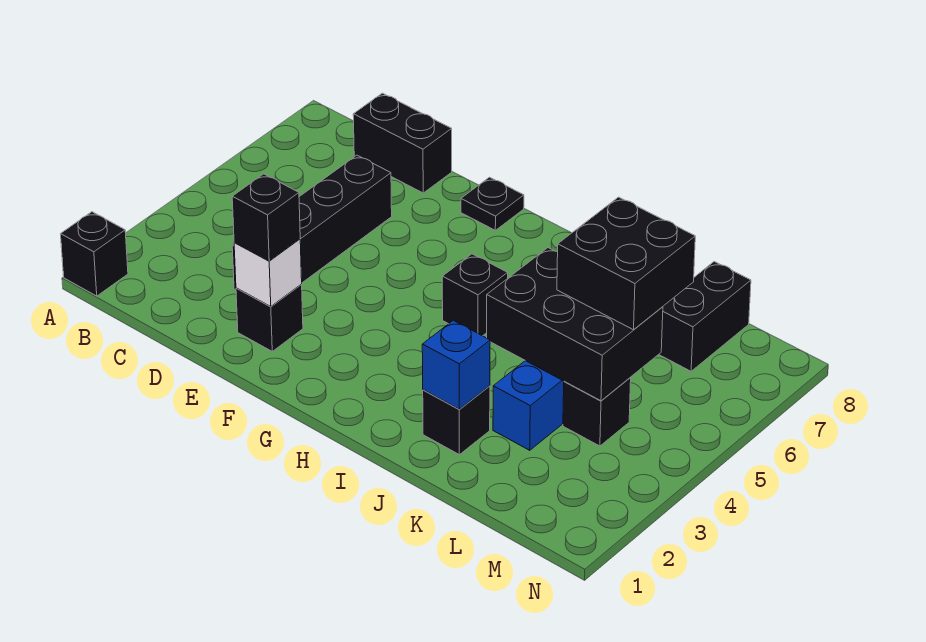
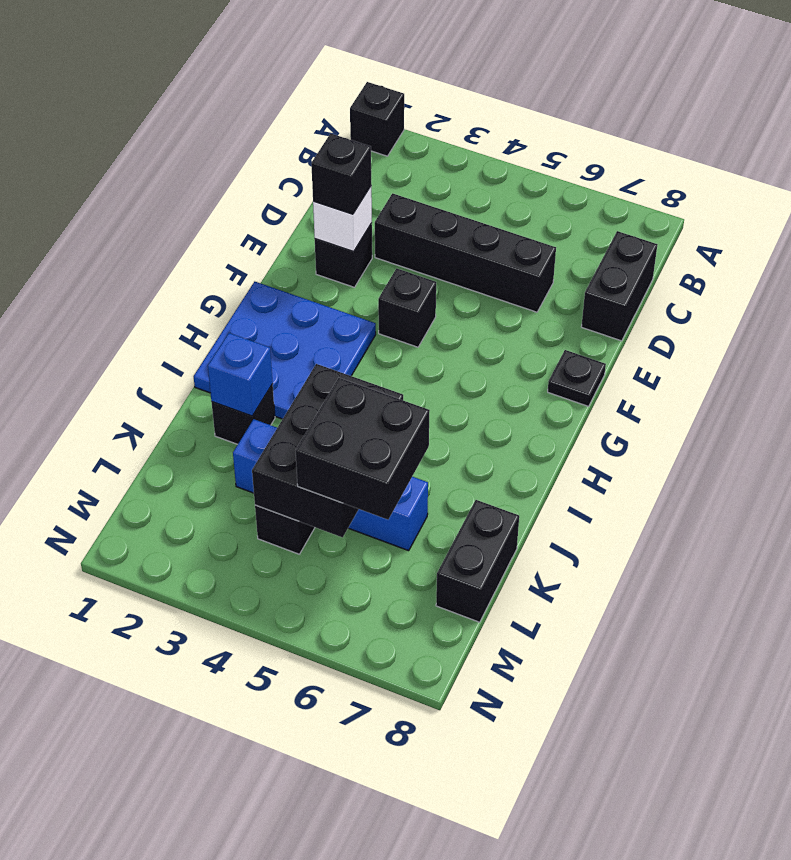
none -> blue plate G1:I3 level 1
black brick H5 level 1 -> black brick F4 level 1
black brick L7:L8 level 1 -> black brick K8:L8 level 1

